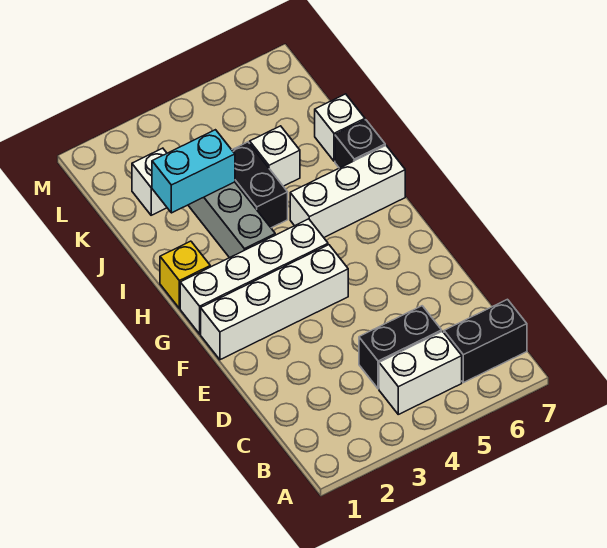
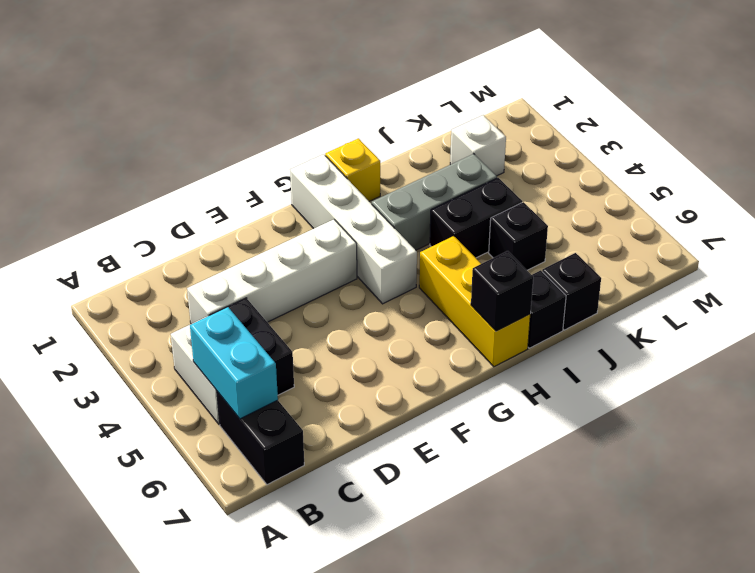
white brick F1:F4 level 1 -> white brick C3:F3 level 1
white brick H5:H7 level 1 -> yellow brick H5:H7 level 1
none -> black brick H7 level 2
cyan brick J2:J3 level 2 -> cyan brick B5:B6 level 2
white brick J5 level 1 -> black brick J5 level 1
white brick J7 level 1 -> black brick J7 level 1

